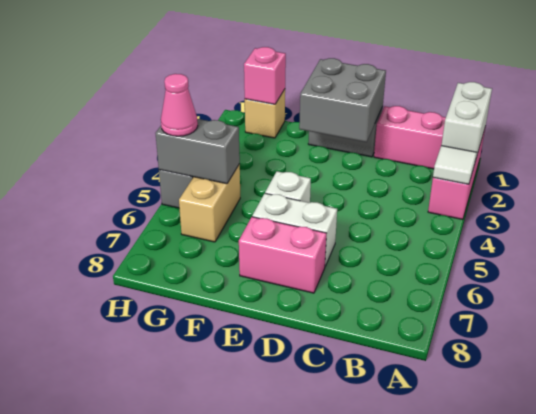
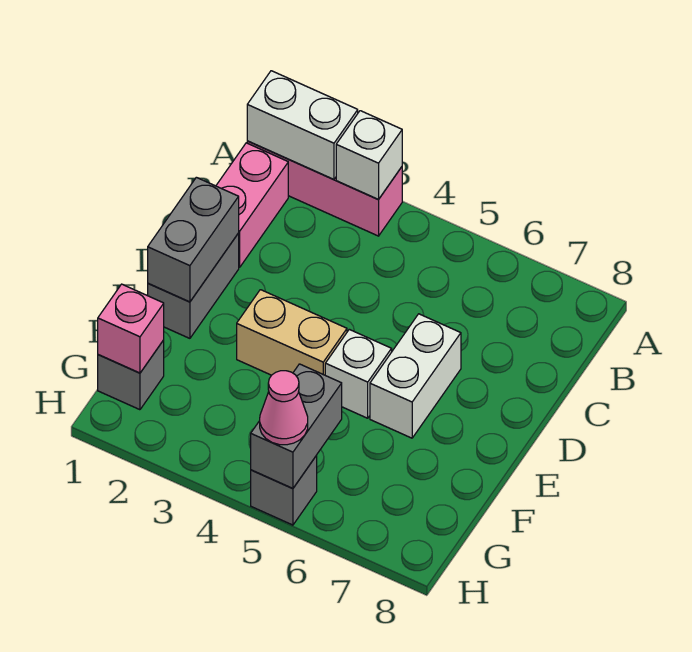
white tile A3 level 2 -> white brick A3 level 2
grey brick D1:E2 level 2 -> grey brick D1:E1 level 2
pink brick D7:E7 level 1 -> none
tan brick G1 level 1 -> grey brick G1 level 1
tan brick G5:G6 level 1 -> tan brick E3:E4 level 1

